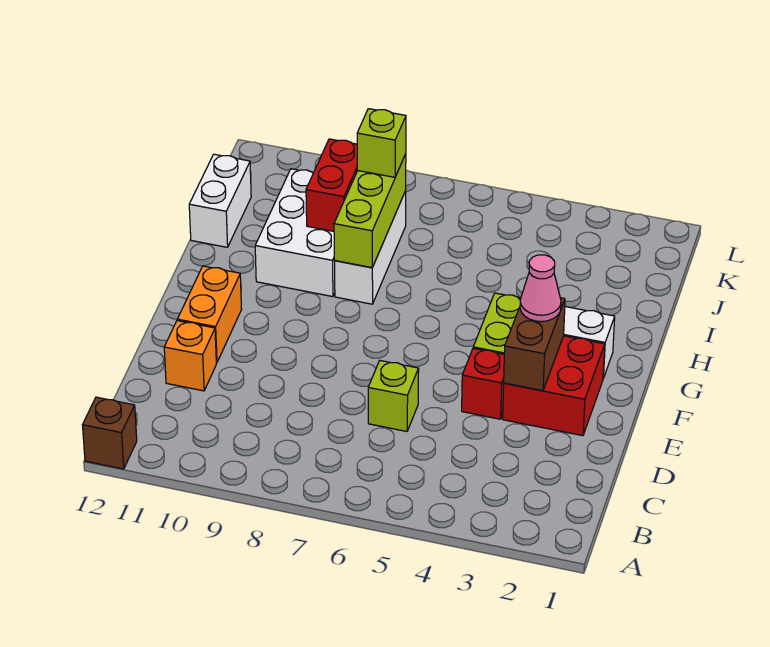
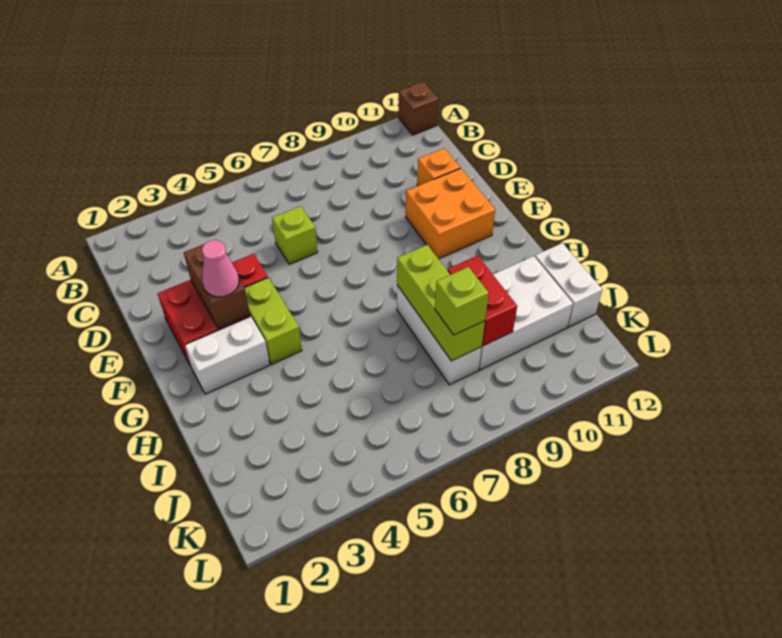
orange brick E11:F11 level 1 -> orange brick E10:F11 level 1
white brick H9:J10 level 1 -> white brick I9:J11 level 1

